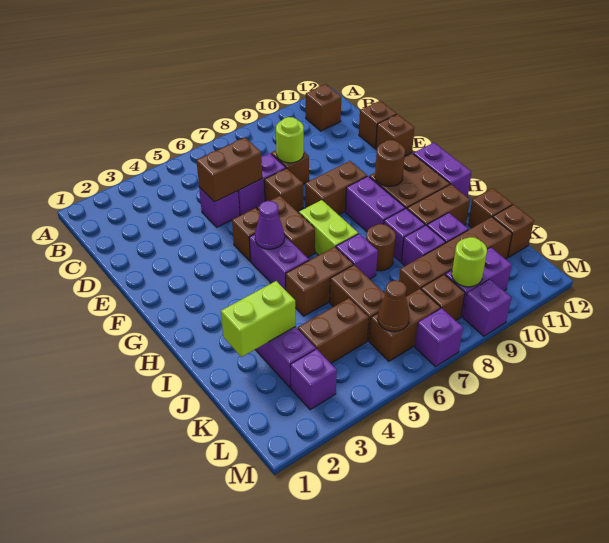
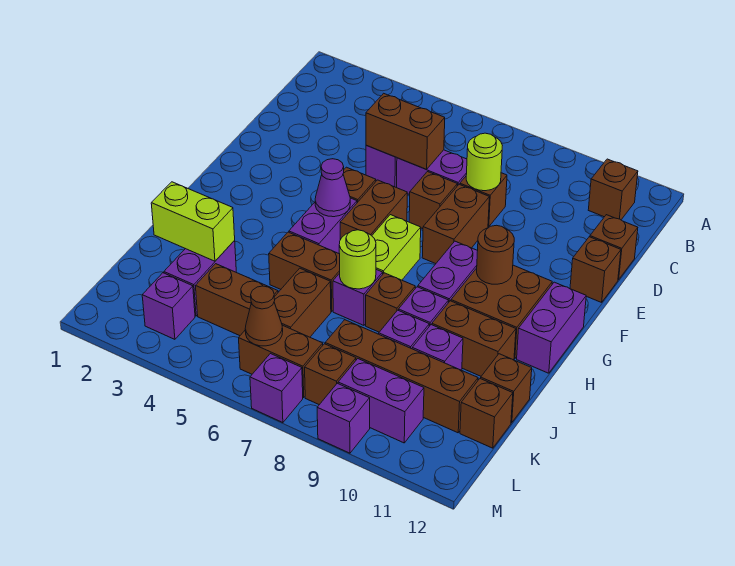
brown brick F8:F9 level 1 -> brown brick E8:F8 level 1
brown round brick I8 level 1 -> brown brick I8 level 1
lime round brick L9 level 2 -> lime round brick I7 level 2

